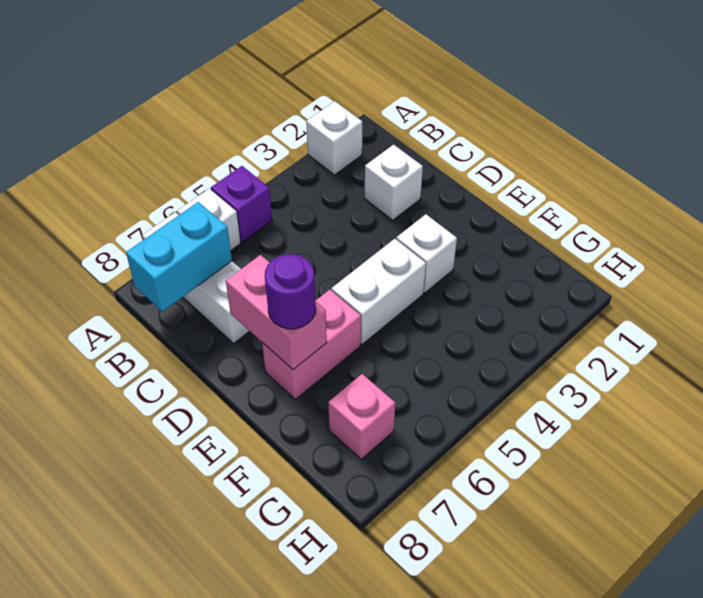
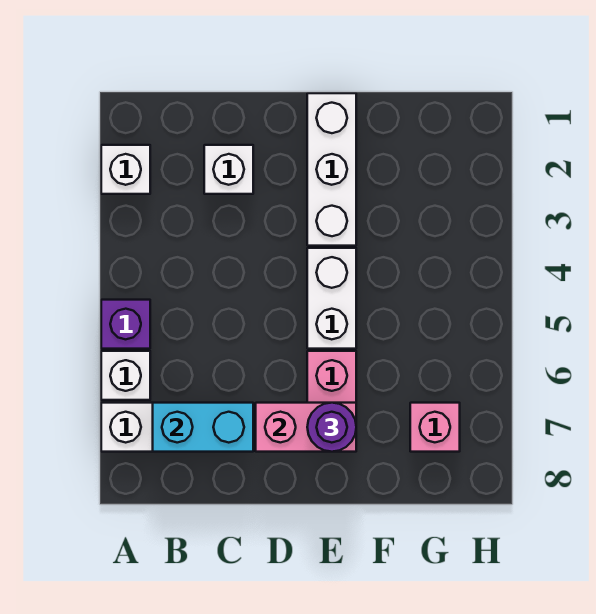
cyan brick B7:B8 level 2 -> cyan brick B7:C7 level 2
white brick E3 level 1 -> white brick E1:E3 level 1

